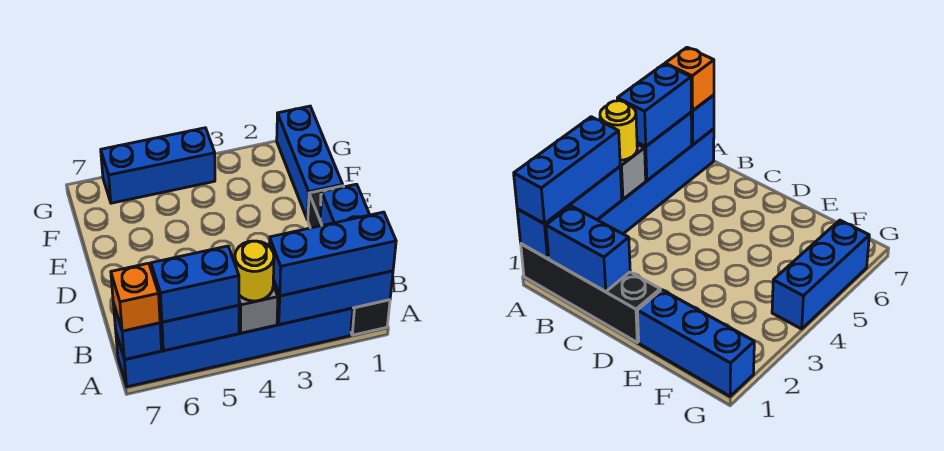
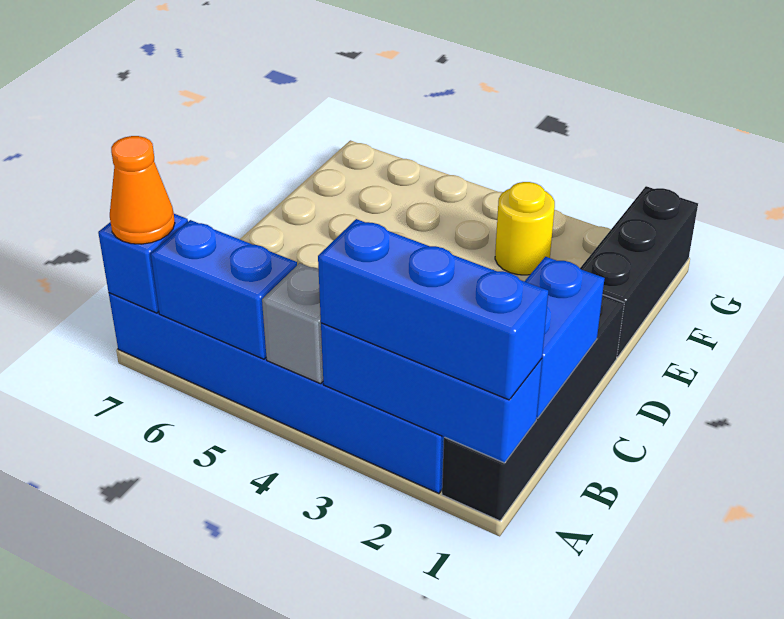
yellow round brick A4 level 3 -> yellow round brick F3 level 1
blue brick A5:A6 level 3 -> none
orange brick A7 level 3 -> orange cone A7 level 3
blue brick E1:G1 level 1 -> black brick E1:G1 level 1
blue brick G4:G6 level 1 -> none

